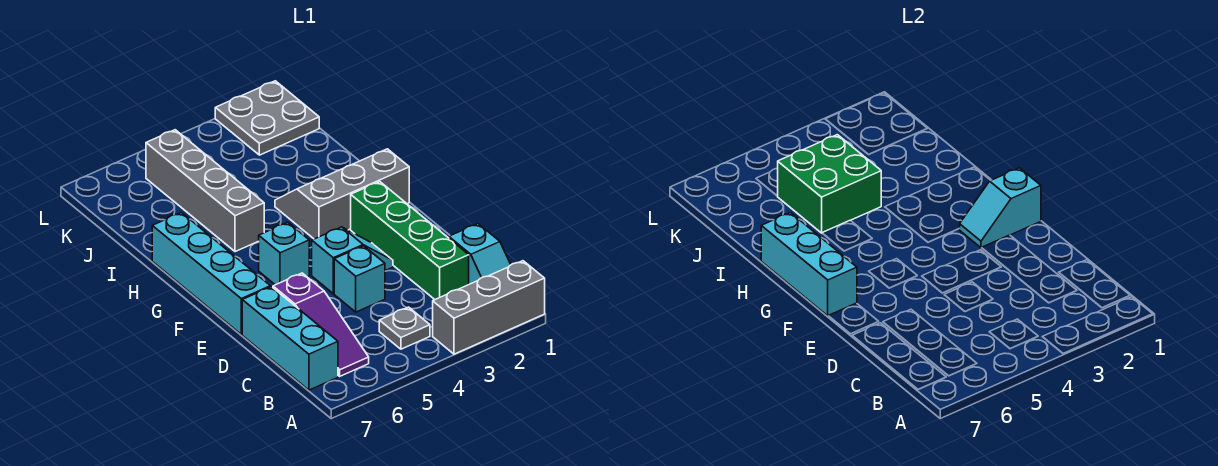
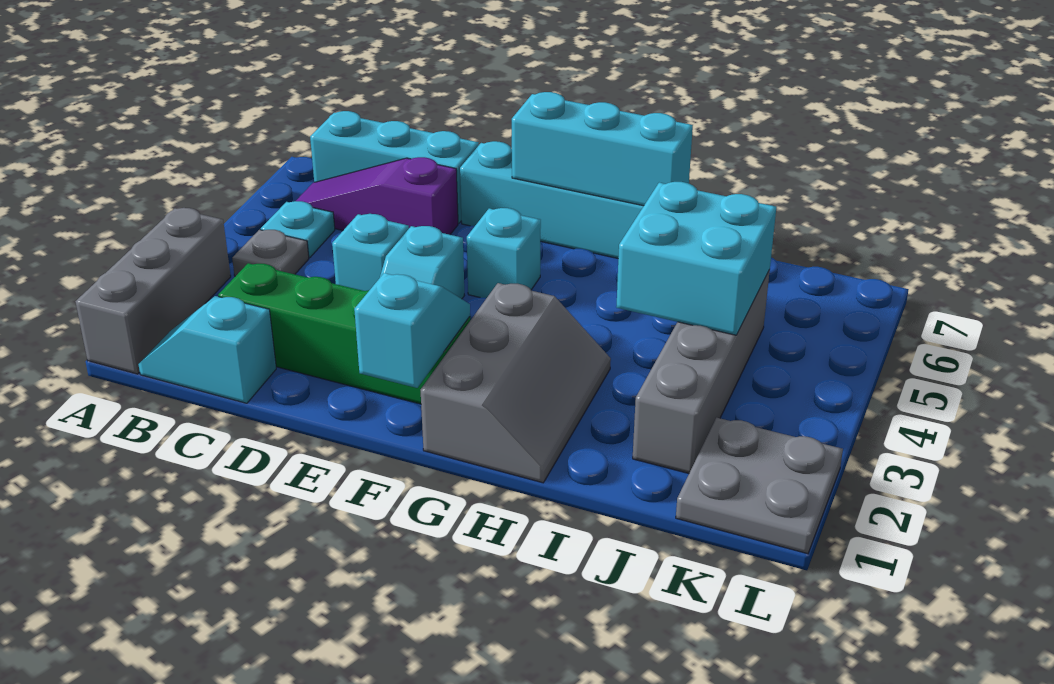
none -> cyan plate B5 level 1
grey brick H5:K5 level 1 -> grey brick J2:J5 level 1
green brick I4:J5 level 2 -> cyan brick I4:J5 level 2

